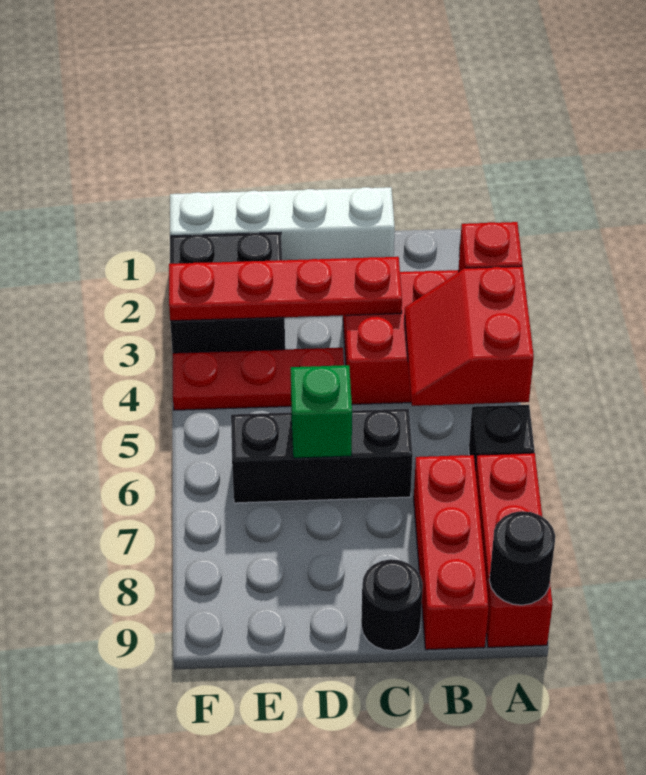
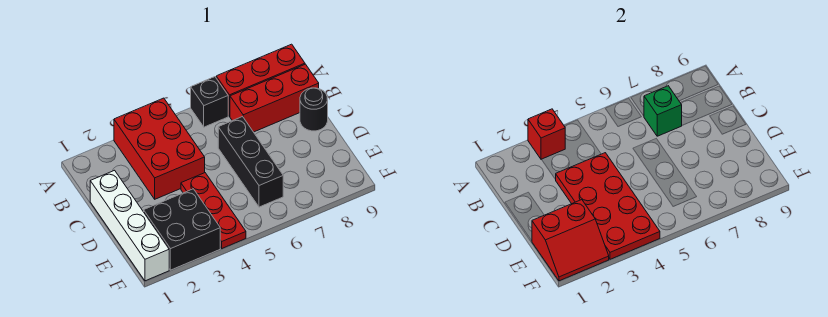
red slope A4:B5 level 2 top A -> red slope E1:F2 level 2 top E
black round brick A9 level 2 -> none
red plate C3:F3 level 2 -> red plate C3:F4 level 2
green brick D6 level 2 -> green brick B7 level 2

